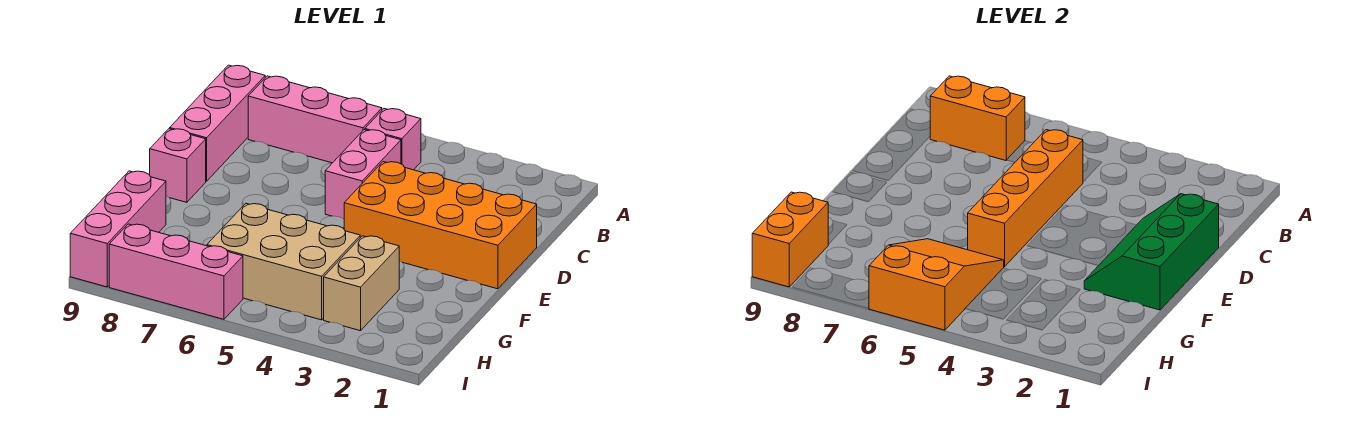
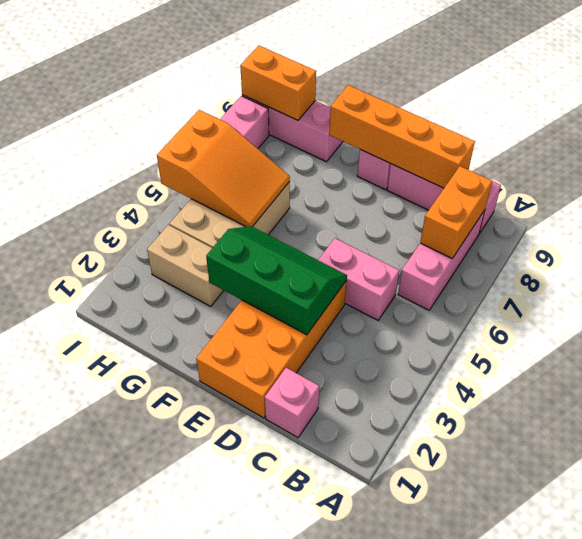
pink brick B5 level 1 -> pink brick C1 level 1
orange brick C5:F5 level 2 -> orange brick C9:F9 level 2
green slope D1:F2 level 2 top 1 -> green slope D3:F4 level 2 top 3

